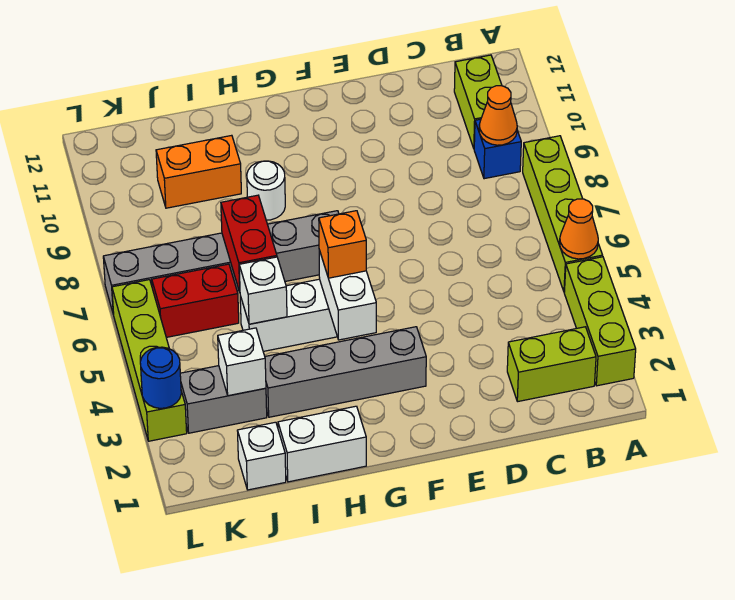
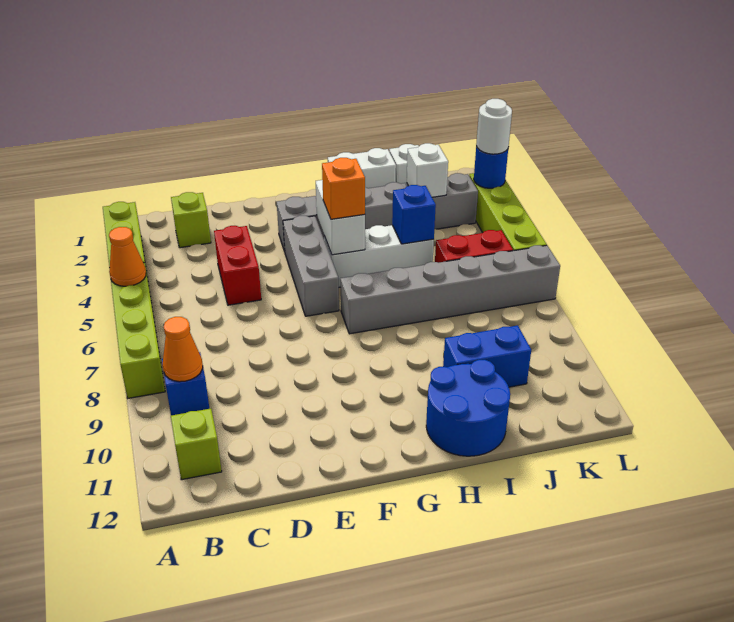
lime brick B2:C2 level 1 -> lime brick C2 level 1
lime brick B10:B11 level 1 -> lime brick B11 level 1
none -> grey brick F4:F6 level 1
white round brick H9 level 1 -> white round brick L3 level 3
none -> blue round brick H11:I12 level 1
white brick I5 level 2 -> blue brick I5 level 2
red brick I6:I7 level 2 -> red brick D4:D5 level 1
orange brick I10:J10 level 1 -> blue brick I10:J10 level 1

